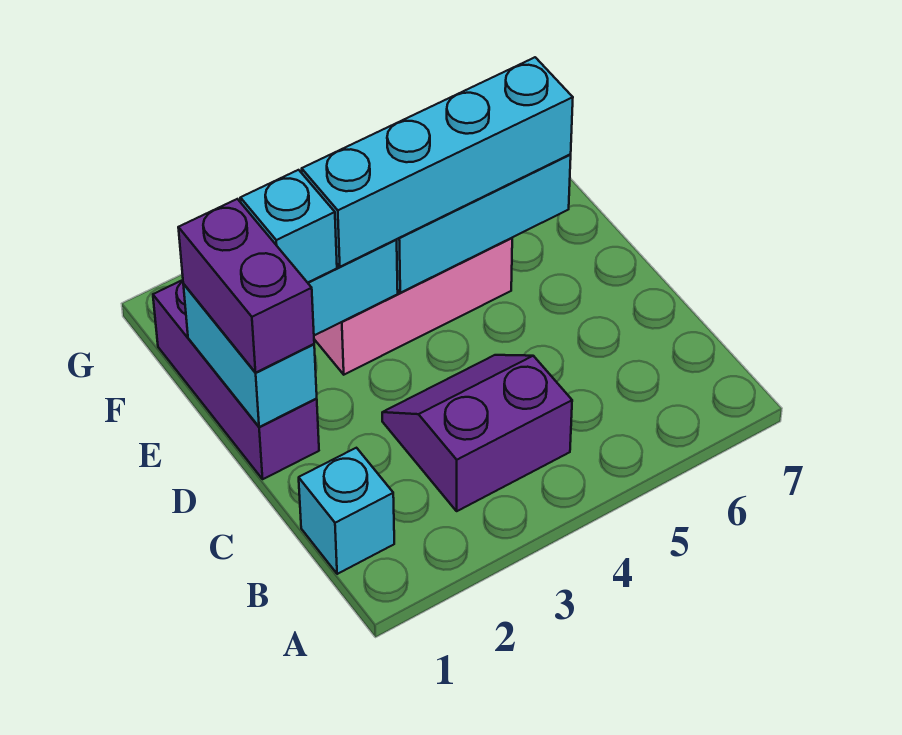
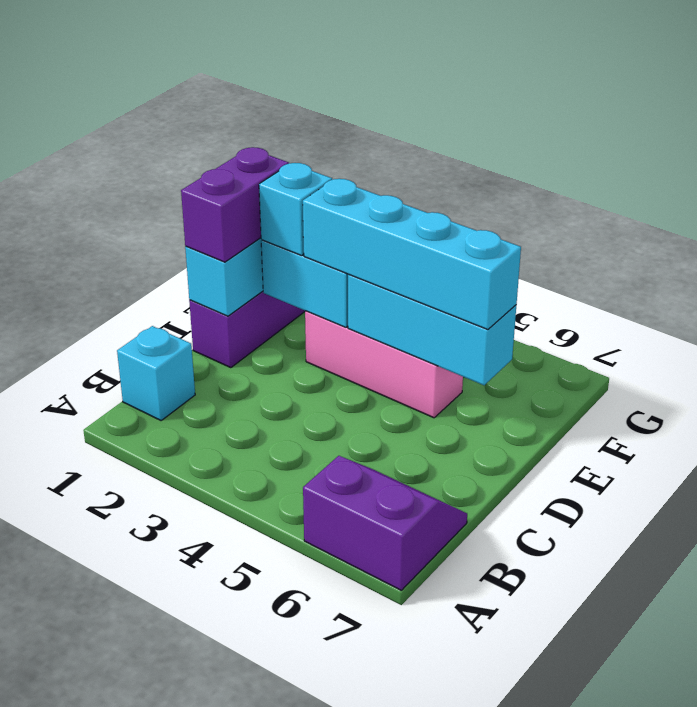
purple slope B3:C4 level 1 top B -> purple slope A6:B7 level 1 top A

